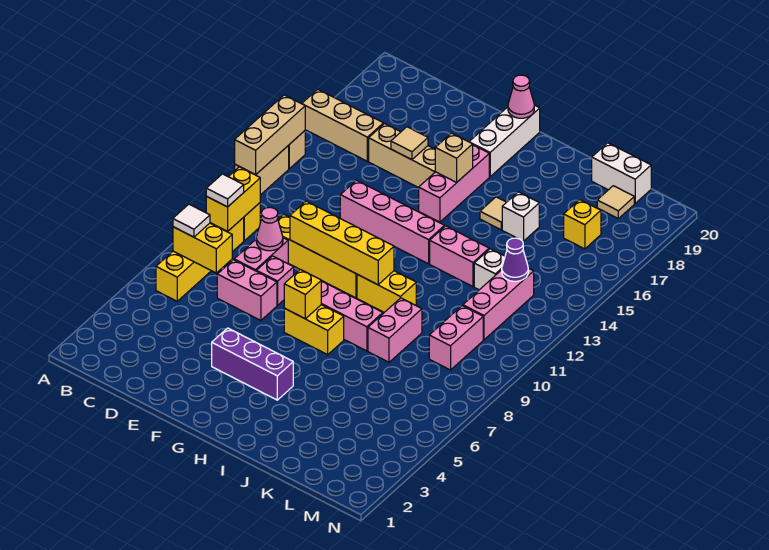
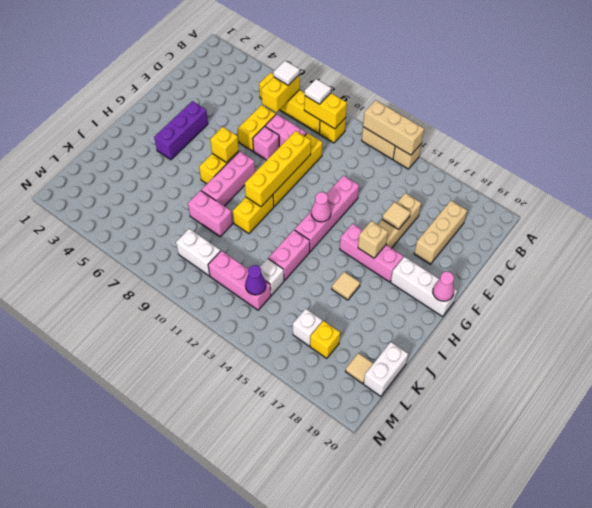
tan brick A16:C16 level 1 -> tan brick C18:E18 level 1
pink brick D7:E7 level 1 -> yellow brick D7:E7 level 1
pink cone D9 level 2 -> pink cone G13 level 2
white brick J16 level 1 -> white brick L16 level 1
pink brick L9:L10 level 1 -> white brick L9:L10 level 1

